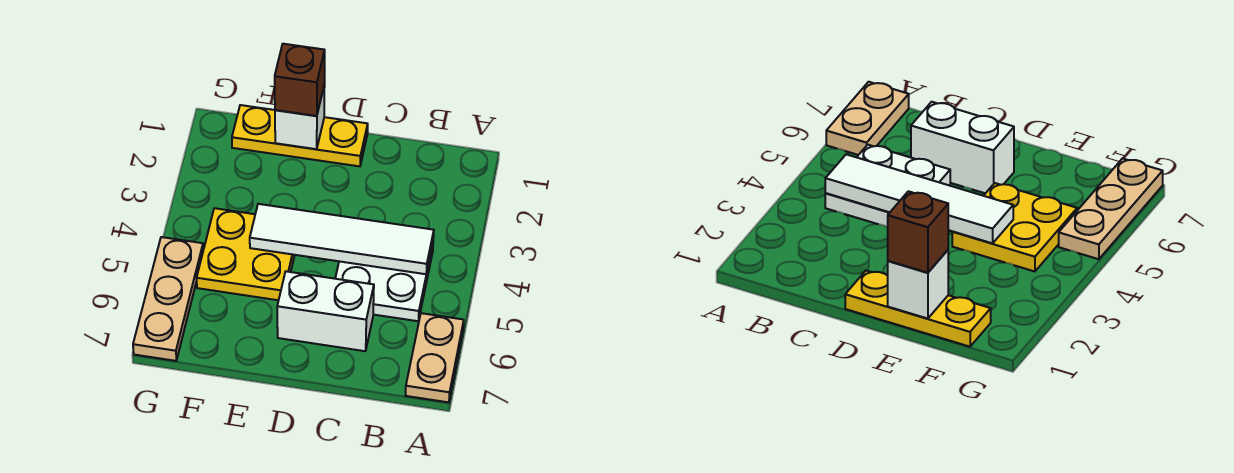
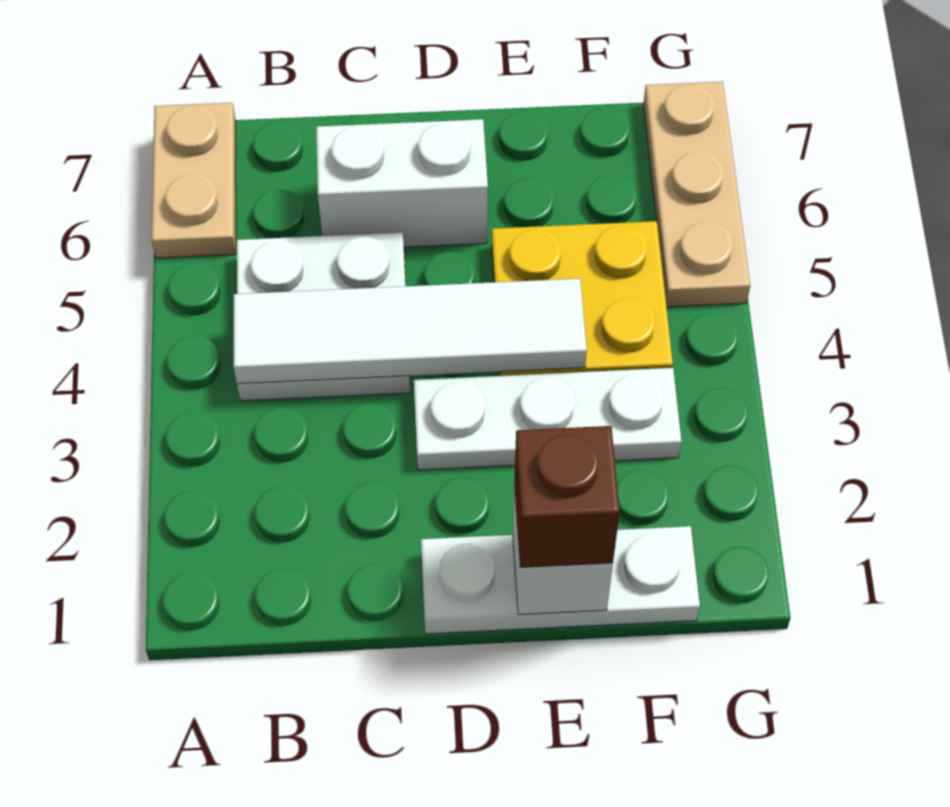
yellow plate D1:F1 level 1 -> white plate D1:F1 level 1
none -> white plate D3:F3 level 1

